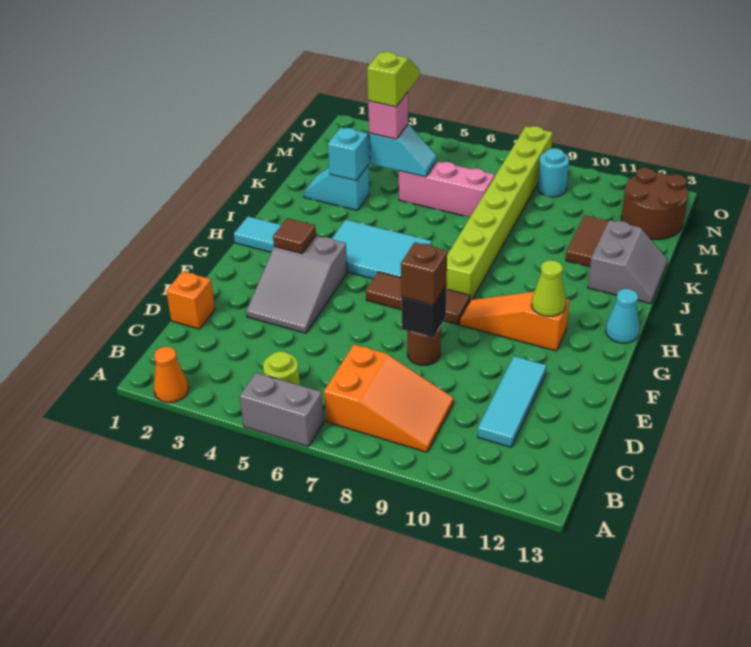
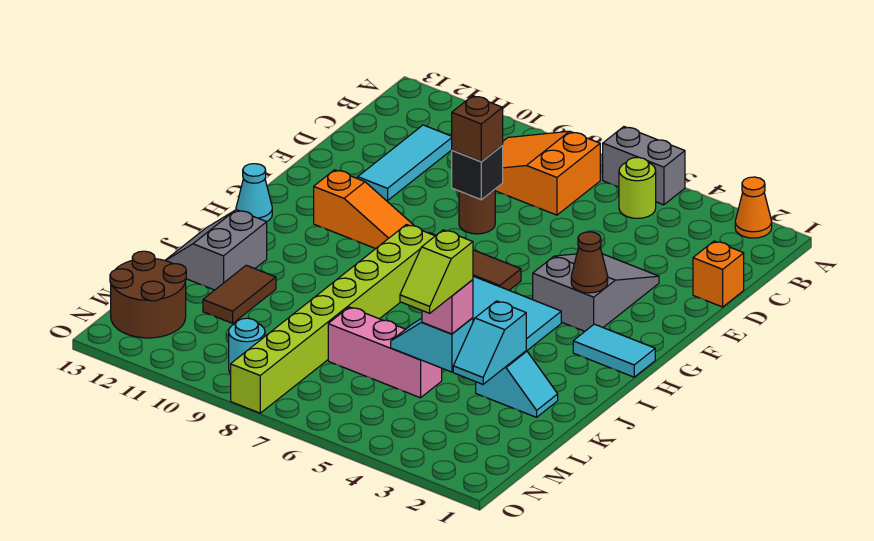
brown tile G3 level 2 -> brown cone G3 level 2
lime cone G11 level 2 -> none

